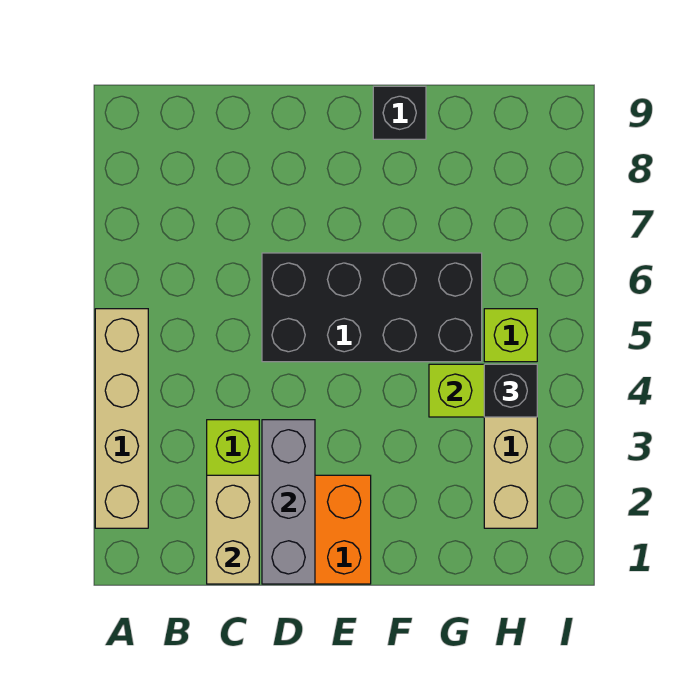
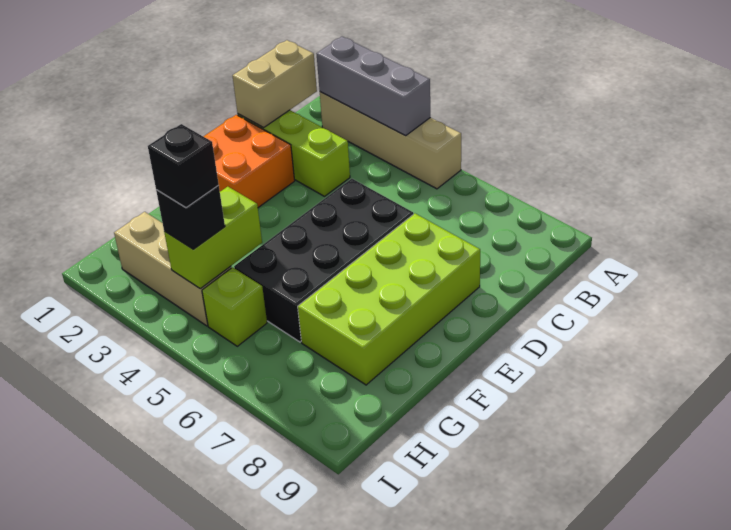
tan brick C1:C2 level 2 -> tan brick B1:C1 level 2
grey brick D1:D3 level 2 -> grey brick A2:A4 level 2
none -> lime brick D7:G8 level 1
black brick F9 level 1 -> black brick H4 level 4

